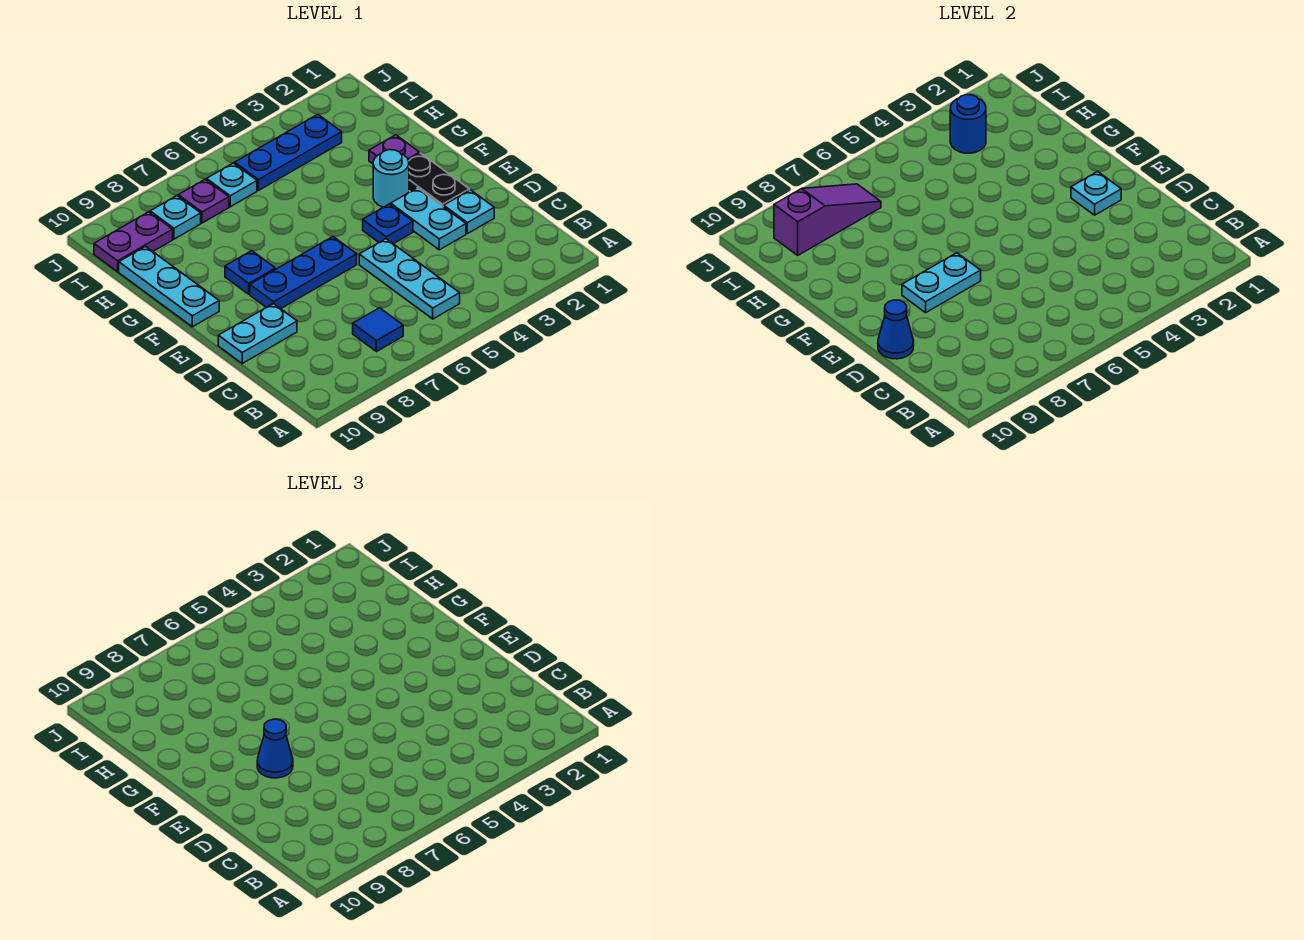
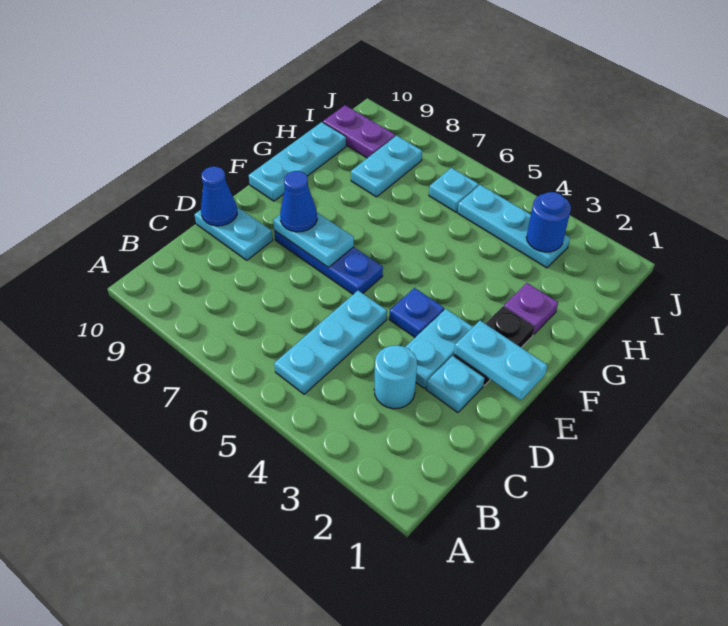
blue tile B7 level 1 -> none
cyan plate E2 level 2 -> cyan plate E1:E2 level 2
cyan round brick F3 level 1 -> cyan round brick C3 level 1
blue plate F8 level 1 -> none
blue plate I3:I5 level 1 -> cyan plate I3:I5 level 1
purple plate I7 level 1 -> none
purple slope I7:I9 level 2 top 9 -> none
cyan plate I8 level 1 -> cyan plate H8:I8 level 1

